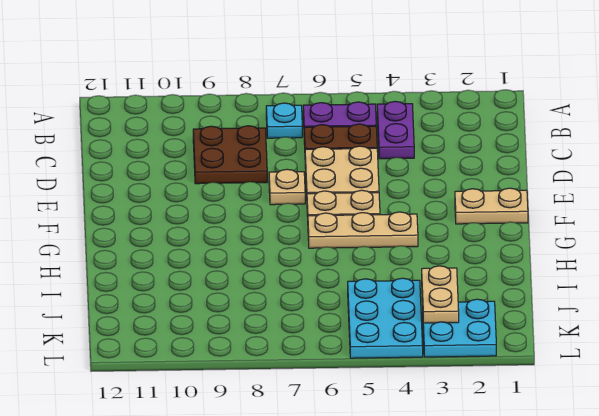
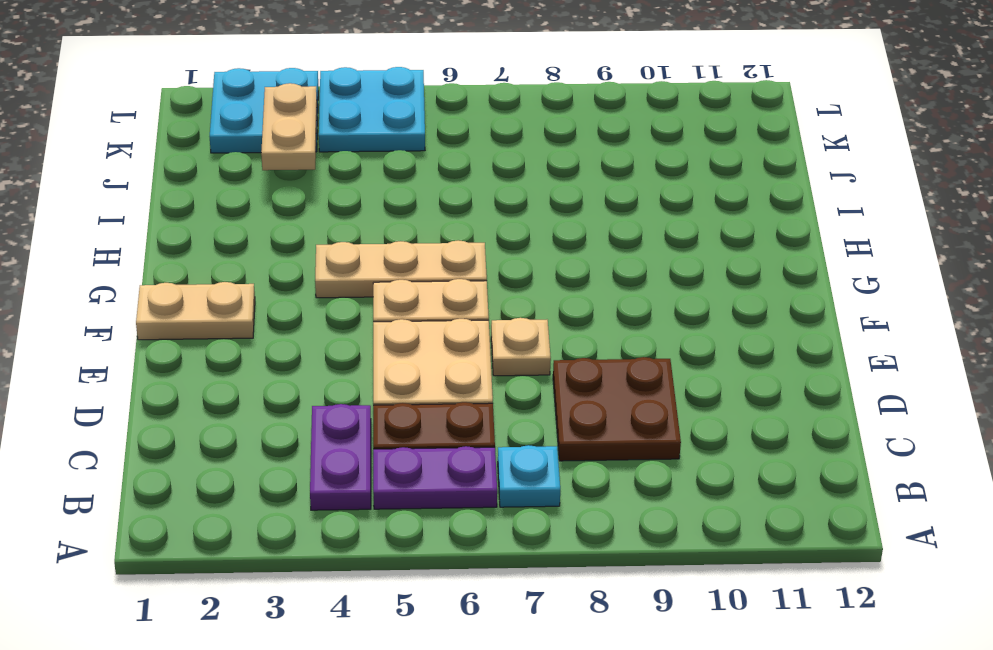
cyan plate J4:L5 level 1 -> cyan plate K4:L5 level 1

